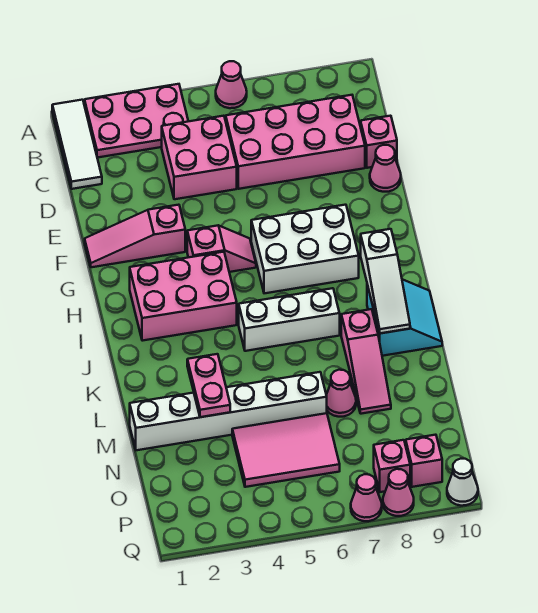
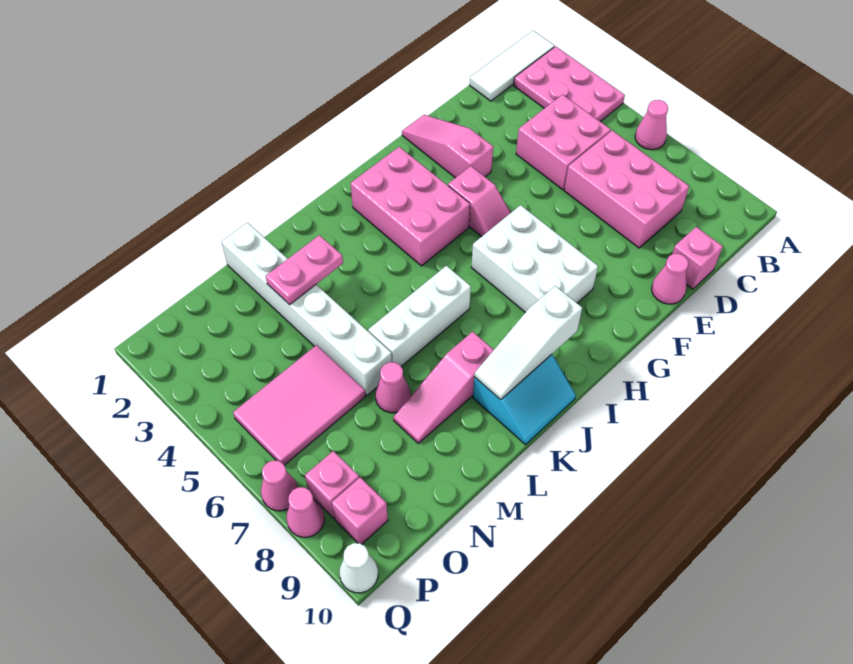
pink brick C6:D9 level 1 -> pink brick C6:D8 level 1
white brick J5:J7 level 1 -> white brick J6:L6 level 1
pink tile N4:O6 level 1 -> pink tile N5:P6 level 1

